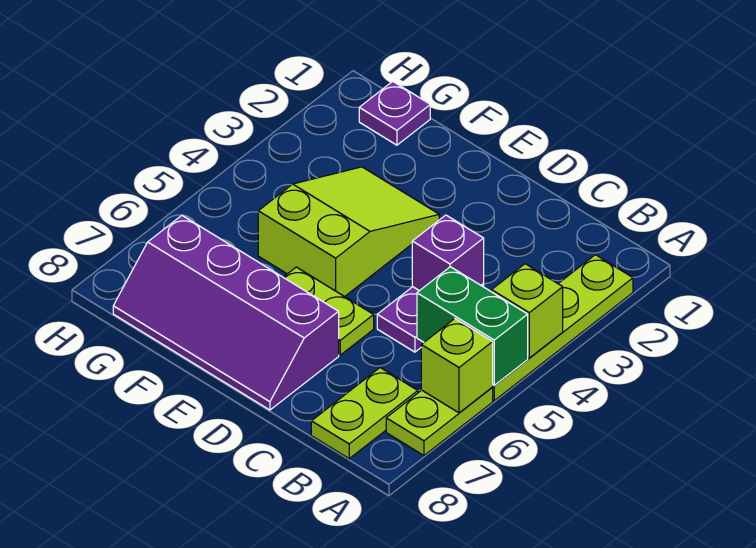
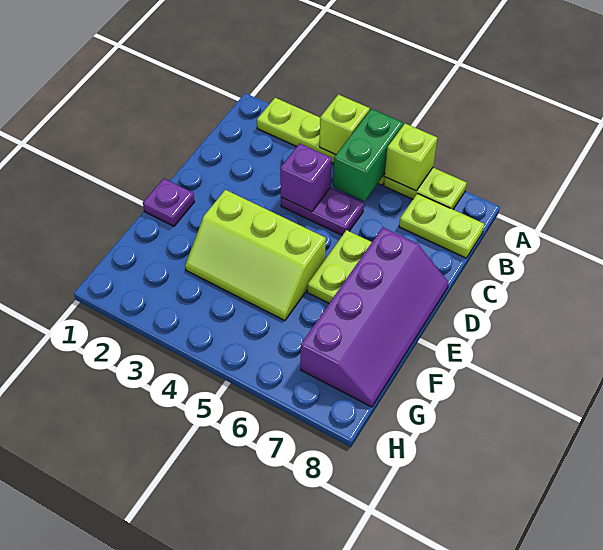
lime slope E3:F5 level 1 top 5 -> lime slope E3:F5 level 1 top E
purple plate G1 level 1 -> purple plate E1 level 1

